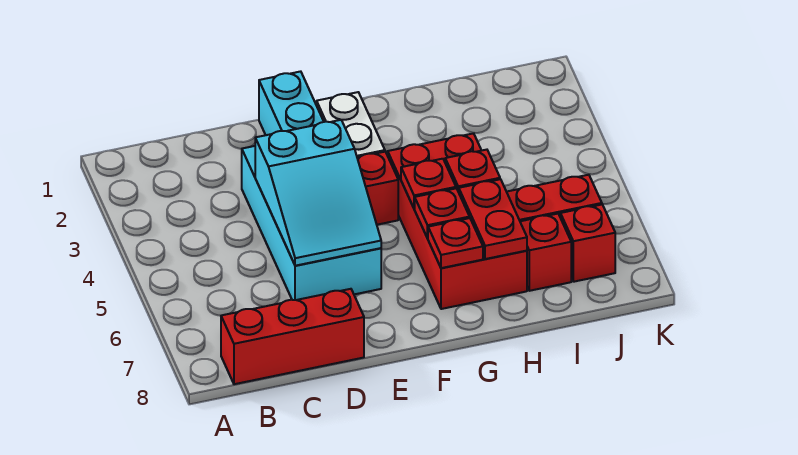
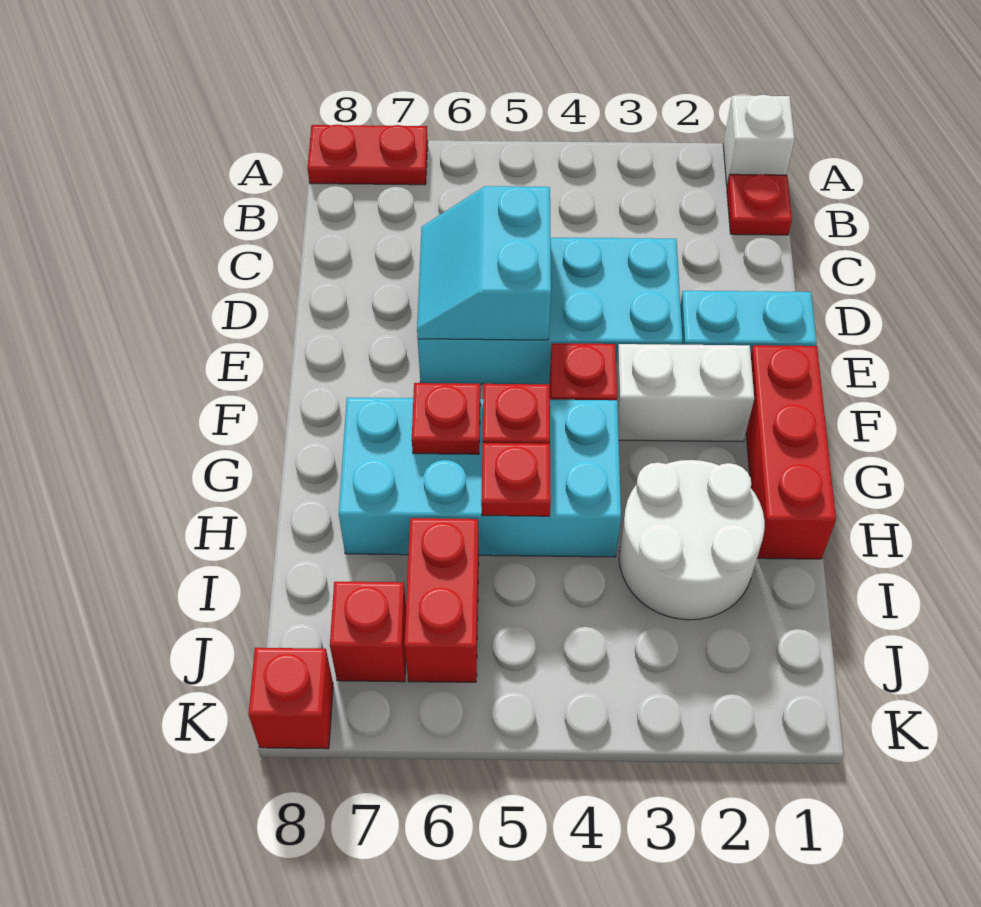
none -> white brick A1 level 1
red brick B8:D8 level 1 -> red brick F1:H1 level 1
cyan slope D4:E6 level 2 top 4 -> cyan slope D5:E6 level 2 top 5
red brick G4:H7 level 1 -> cyan brick G4:H7 level 1
red plate G7 level 2 -> red plate B1 level 1
none -> white round brick H2:I3 level 1
red plate H6:H7 level 2 -> red plate A7:A8 level 1
red brick I7 level 1 -> red brick K8 level 1

